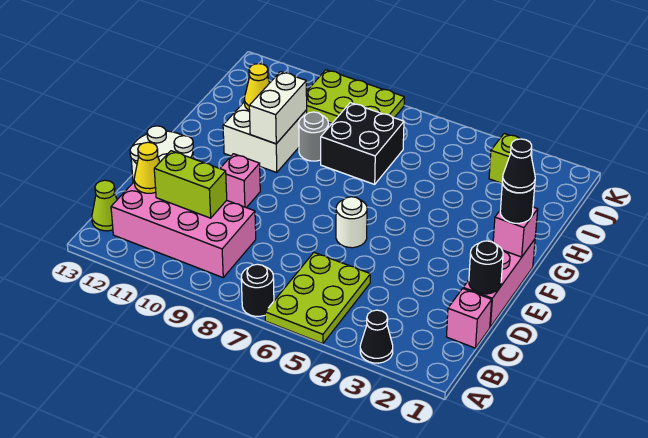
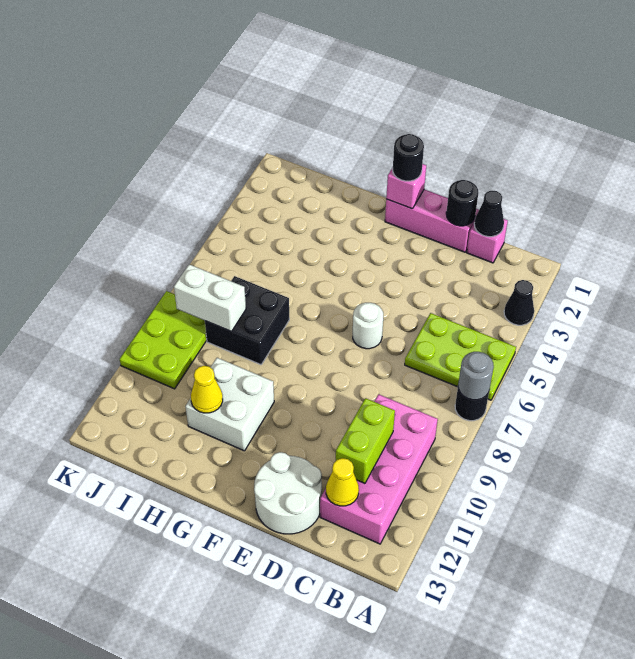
lime cone B13 level 1 -> none
pink brick E10 level 1 -> none
black cone F1 level 4 -> black cone C1 level 2
white brick G10:H10 level 2 -> white brick I8:J8 level 2
grey round brick H9 level 1 -> grey round brick A7 level 2
lime brick J3 level 1 -> none

